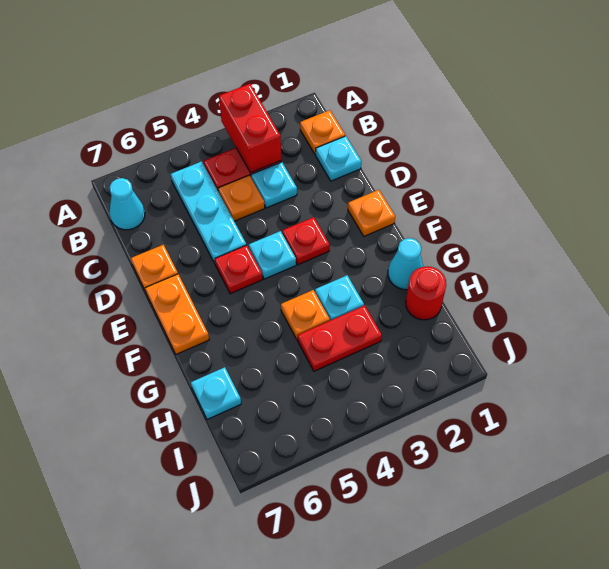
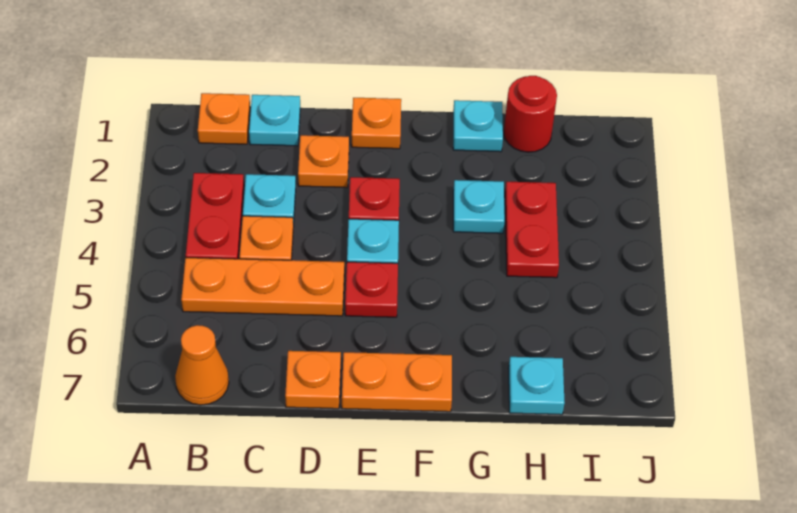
red brick A3:B3 level 2 -> none
cyan plate B5:D5 level 1 -> orange plate B5:D5 level 1
cyan cone B7 level 1 -> orange cone B7 level 1
cyan cone G1 level 1 -> cyan plate G1 level 1
orange plate G4 level 1 -> orange plate D2 level 1

